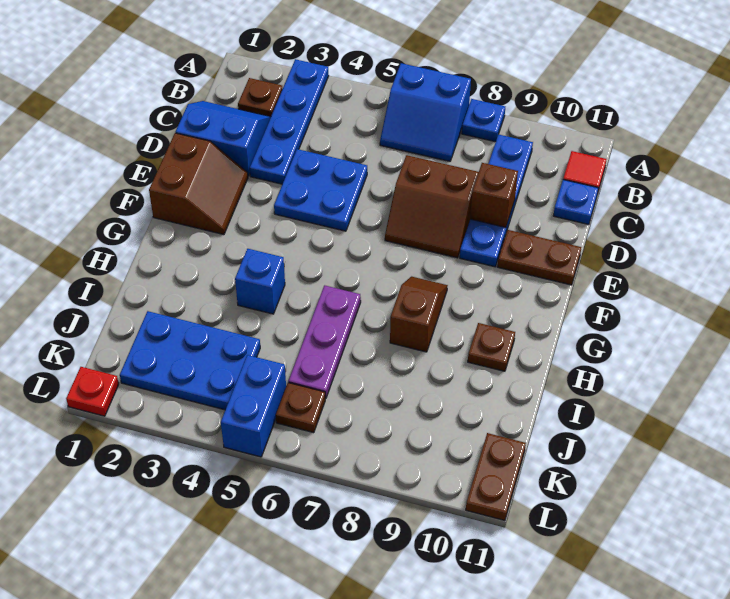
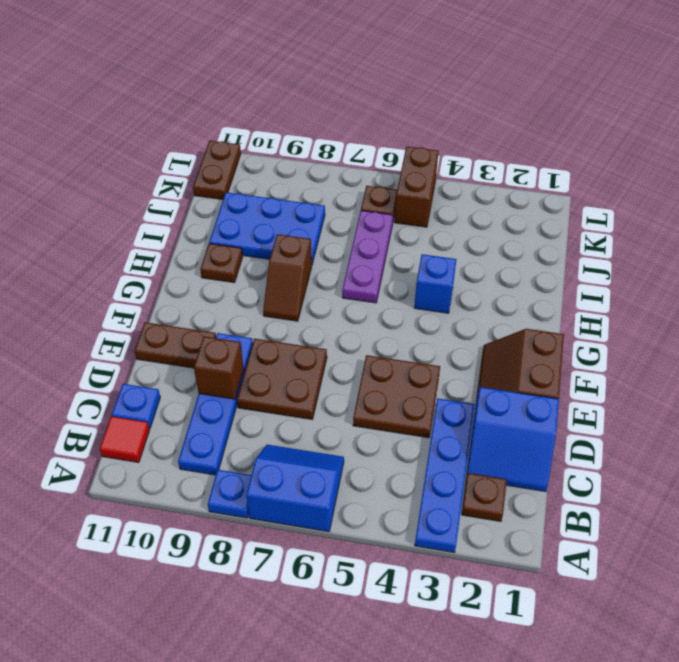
blue plate D4:E5 level 1 -> brown plate D4:E5 level 1
brown slope D7:E8 level 1 top D -> brown plate D7:E8 level 1
blue plate J2:K4 level 1 -> blue plate I8:J10 level 1
blue brick K5:L5 level 1 -> brown brick K5:L5 level 1
red plate L1 level 1 -> none

